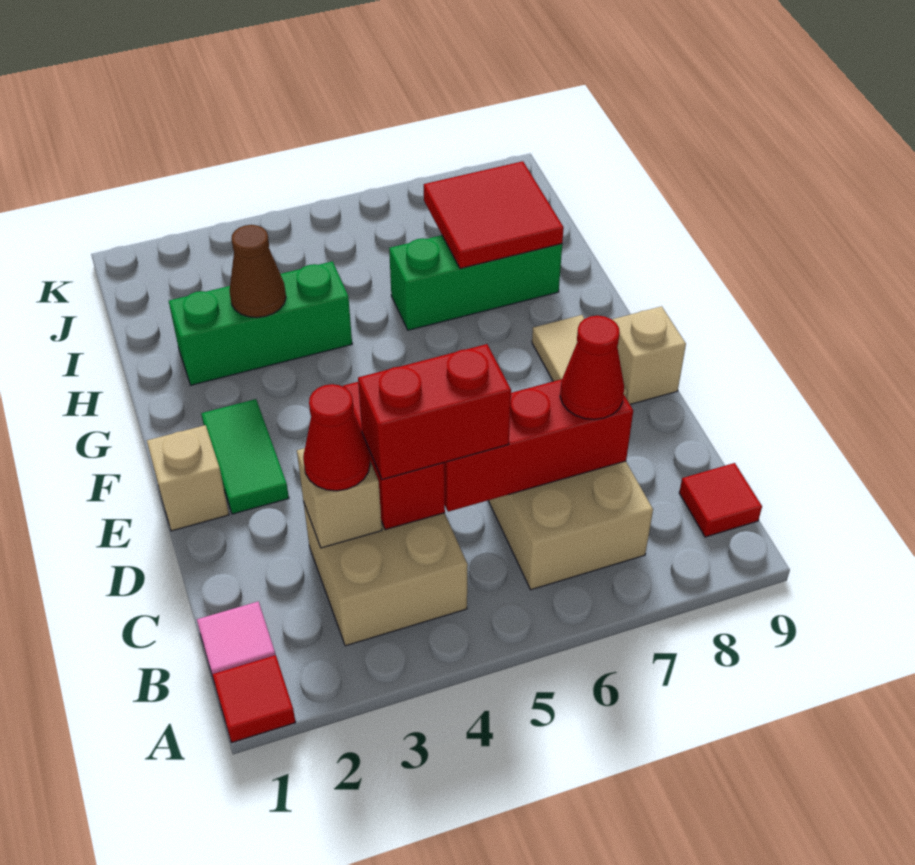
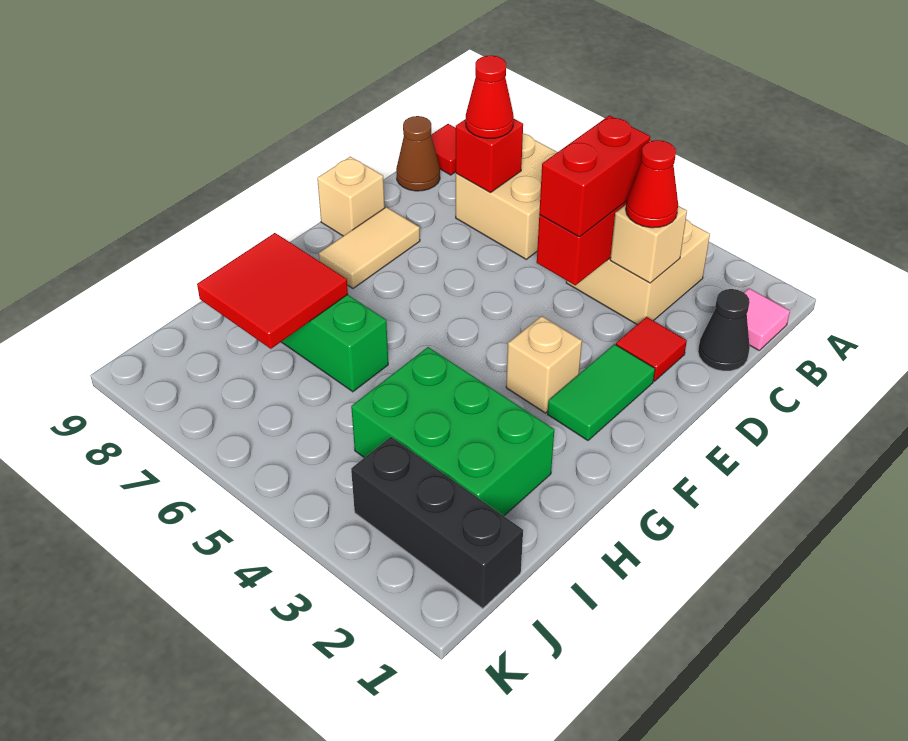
red tile A1 level 1 -> red tile D2 level 1
none -> black cone C1 level 1
red brick C4:C5 level 3 -> red brick C4:D4 level 3
red brick C5:C7 level 2 -> red brick C7 level 2
tan brick E1 level 1 -> tan brick F3 level 1
green brick H2:H4 level 1 -> green brick H2:I4 level 1
brown cone H3 level 2 -> brown cone C9 level 1
none -> black brick J1:J3 level 1

